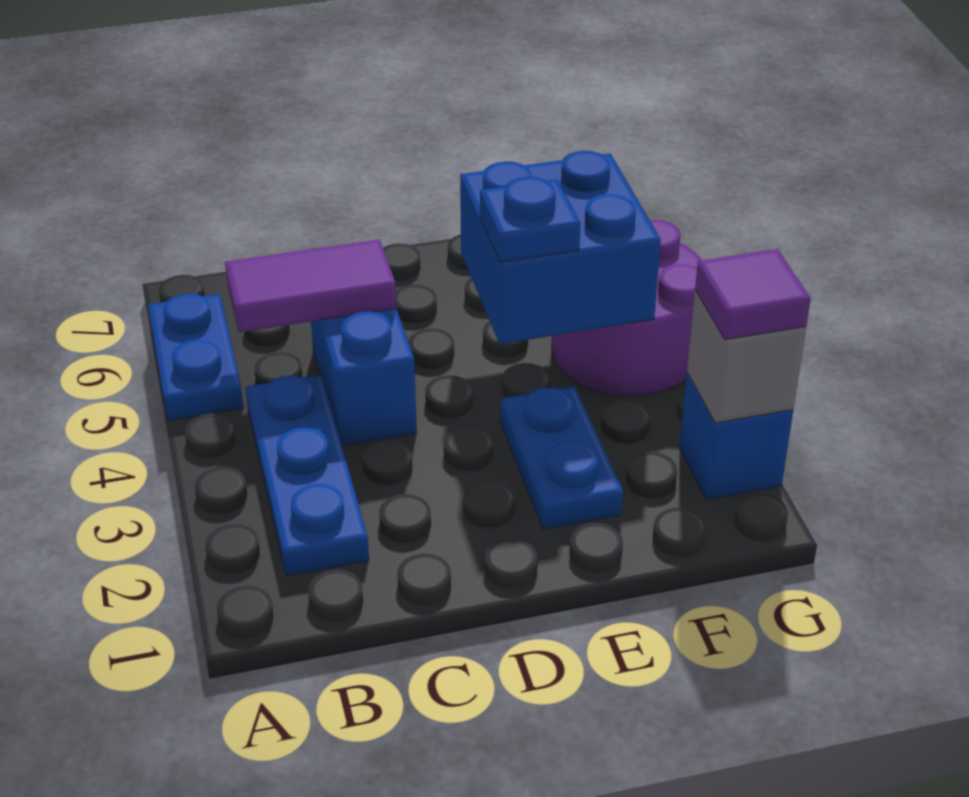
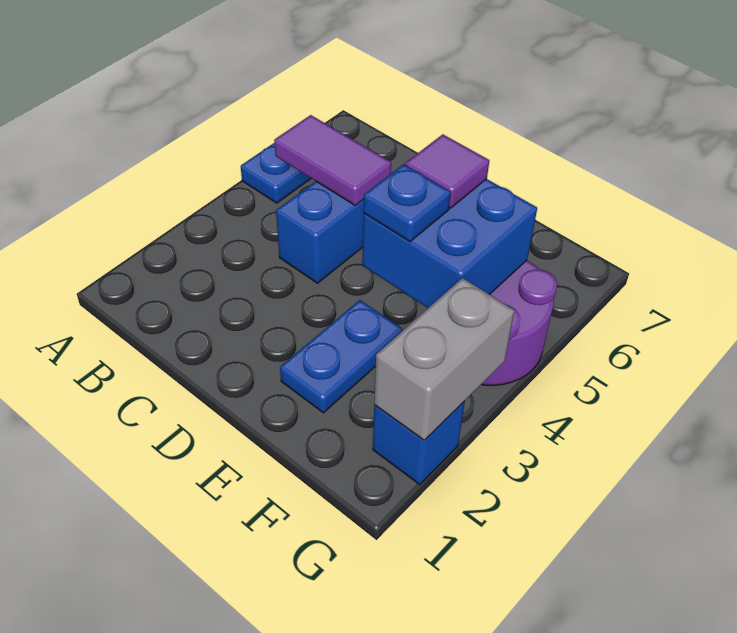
blue plate B2:B4 level 1 -> none
grey brick G2 level 2 -> grey brick G2:G3 level 2
purple tile G2 level 3 -> purple tile E5 level 3

